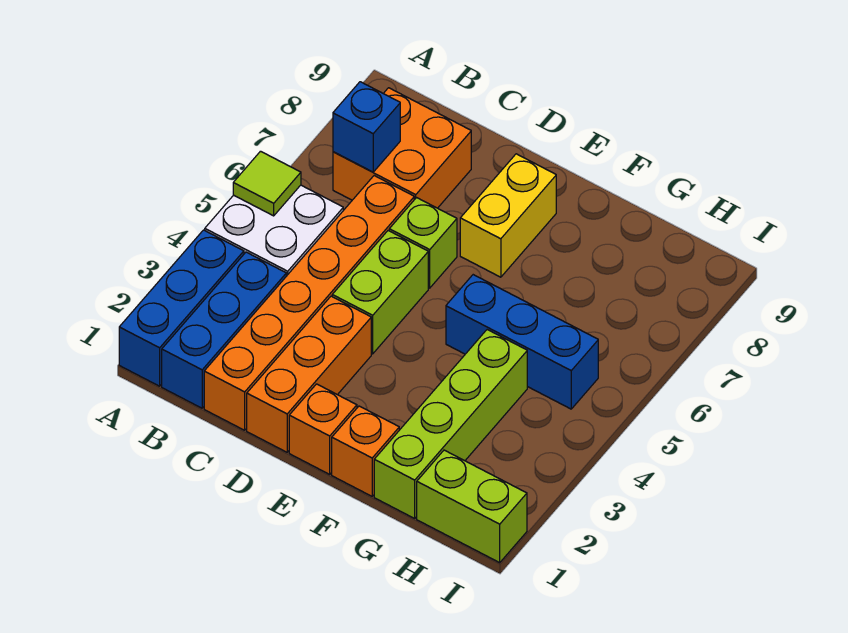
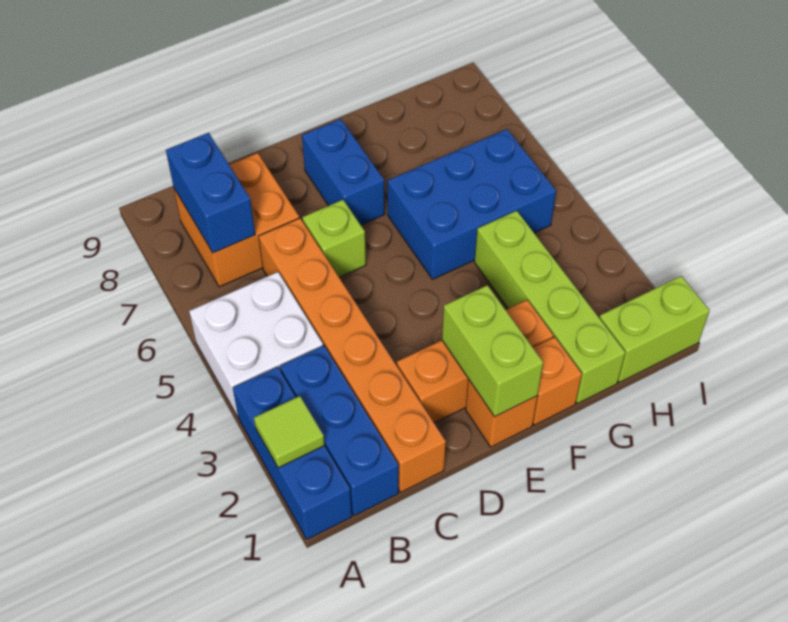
lime tile A5 level 2 -> lime tile A2 level 2
blue brick B7 level 2 -> blue brick B7:B8 level 2
orange brick D1:D3 level 1 -> orange brick D2:F2 level 1
lime brick D4:D5 level 1 -> lime brick E1:E2 level 2
yellow brick E7:E8 level 1 -> blue brick E7:E8 level 1
blue brick F5:H5 level 1 -> blue brick F5:H6 level 1

